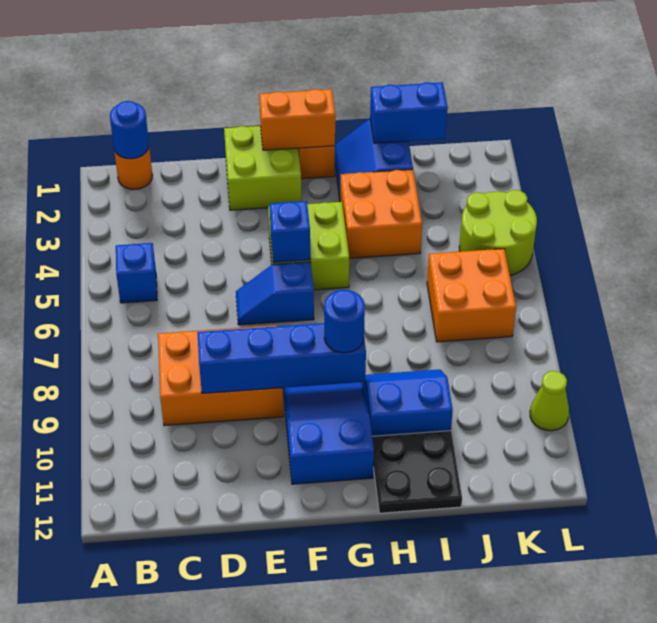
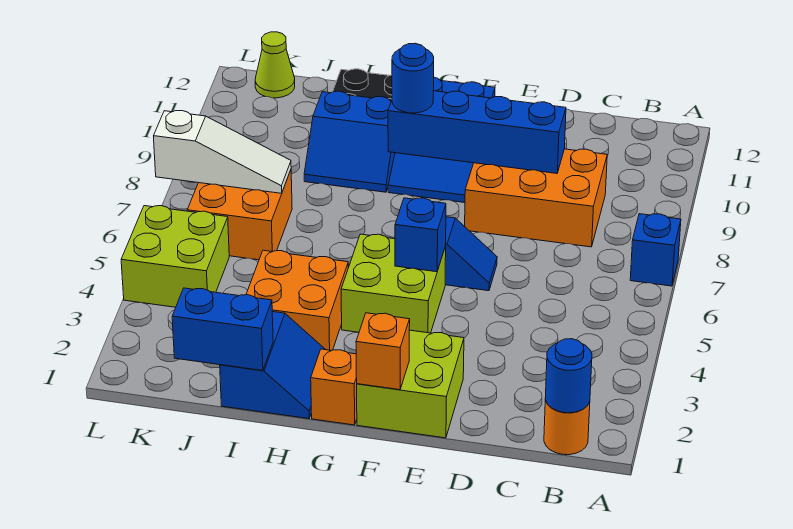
blue brick B5 level 1 -> blue brick A7 level 1
orange brick F1:G1 level 2 -> orange brick F1 level 2
none -> white slope J7:L7 level 2 top L
lime round brick K4:L5 level 1 -> lime brick K4:L5 level 1
lime cone L10 level 1 -> lime cone K12 level 1

